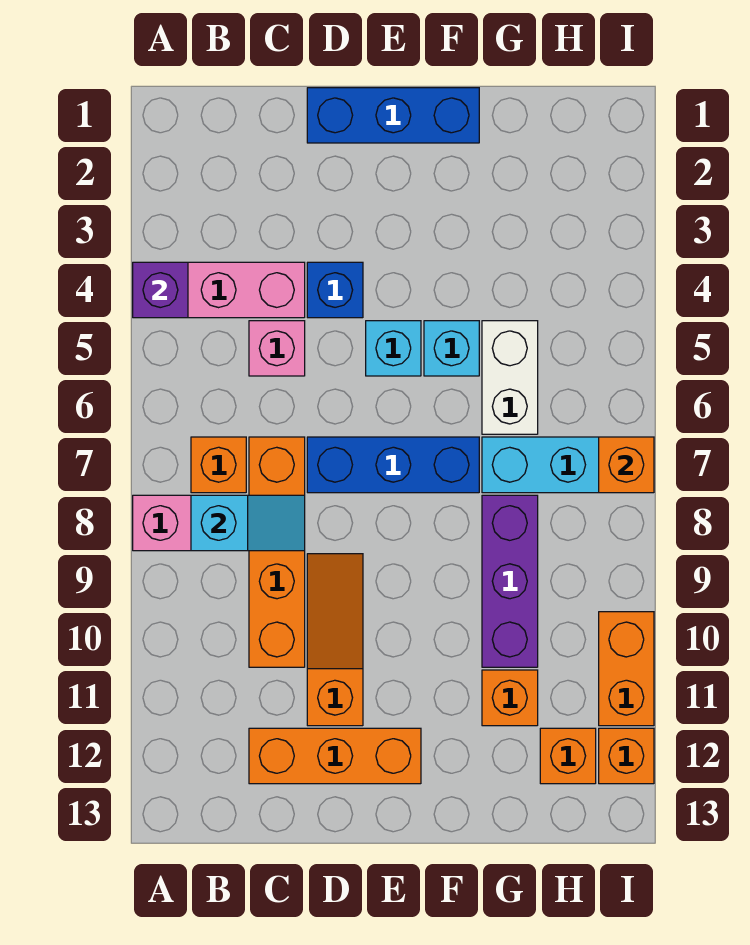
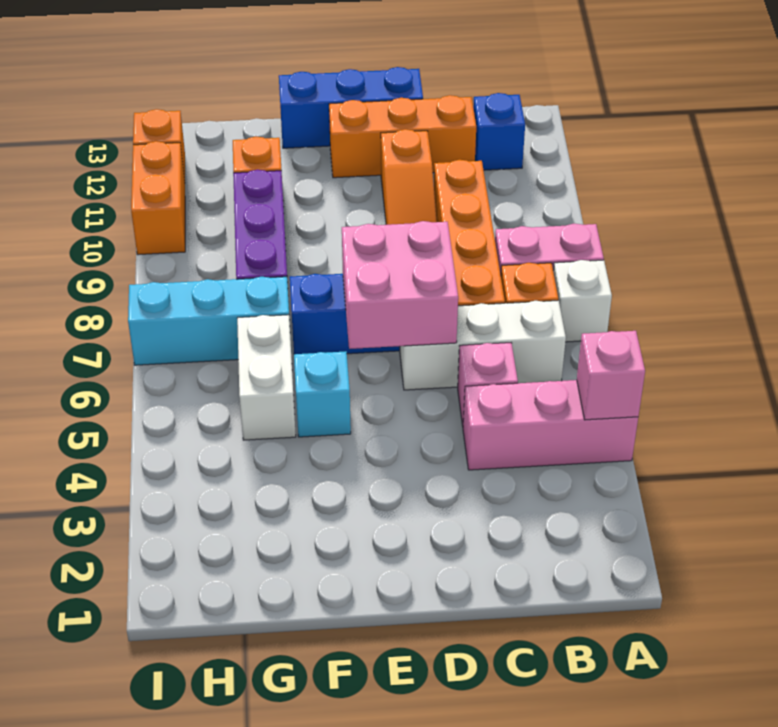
purple brick A4 level 2 -> pink brick A4 level 2
none -> white brick A7 level 1
none -> white brick B6:D6 level 1
cyan slope B8:C8 level 2 top B -> none
blue brick D1:F1 level 1 -> blue brick D13:F13 level 1
blue brick D4 level 1 -> blue brick B12 level 1
none -> pink brick D6:E7 level 2
cyan brick E5 level 1 -> none
orange brick H12 level 1 -> none
orange brick I7 level 2 -> none

